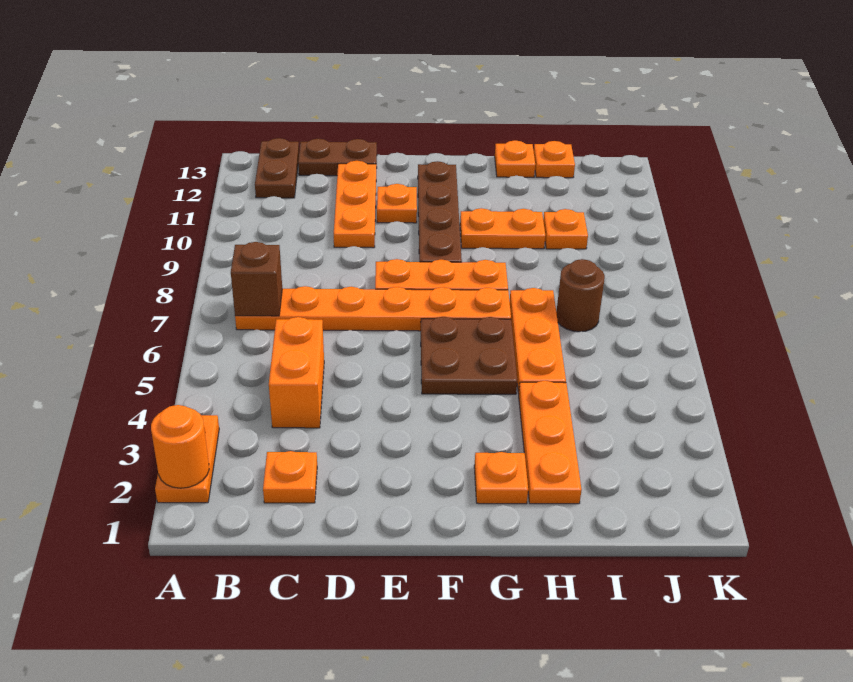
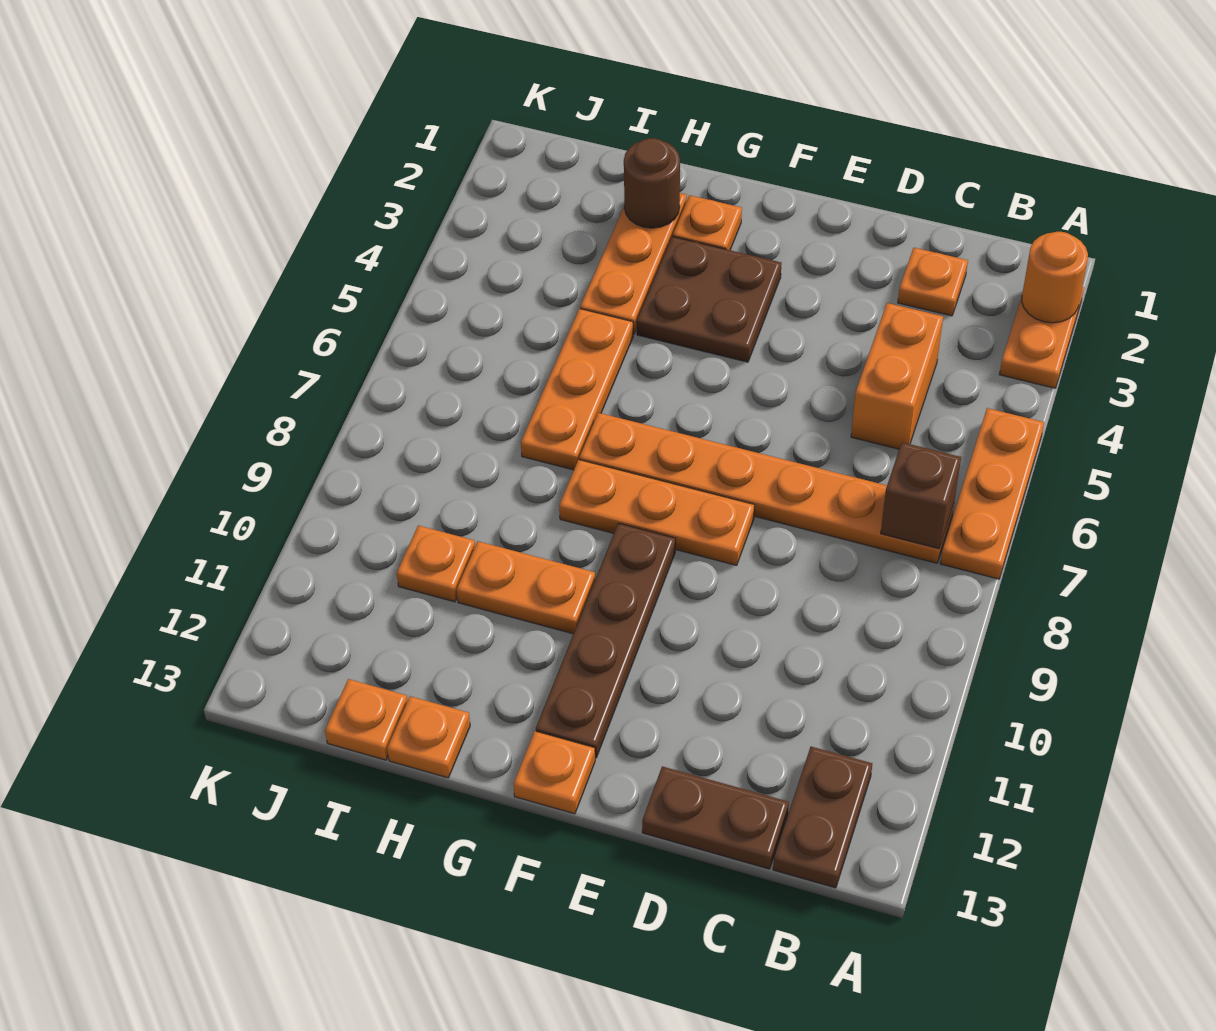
orange plate D10:D12 level 1 -> orange plate A5:A7 level 1
orange plate E11 level 1 -> orange plate F13 level 1
brown plate F5:G6 level 1 -> brown plate F3:G4 level 1
brown round brick I7 level 1 -> brown round brick H2 level 2

